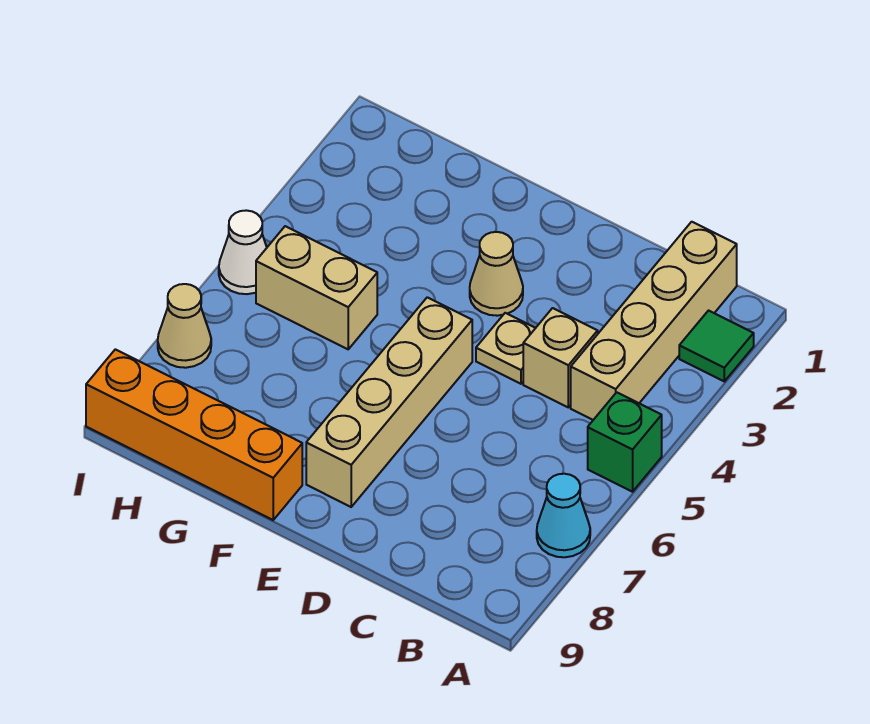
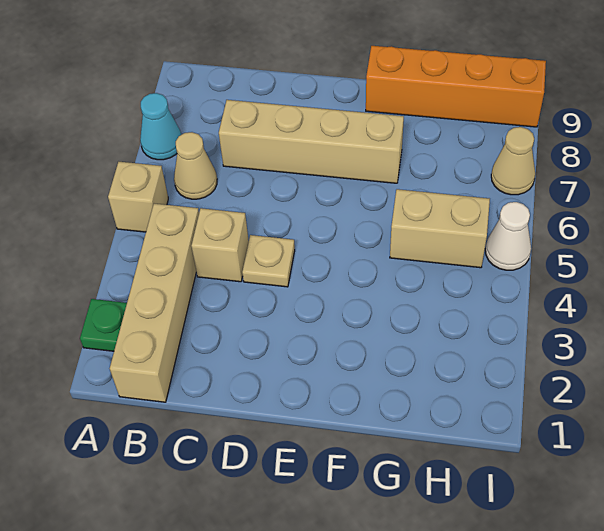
green tile A2 level 1 -> green plate A2 level 1
green brick A5 level 1 -> tan brick A5 level 1
tan cone E3 level 1 -> tan cone B6 level 1
tan brick E5:E8 level 1 -> tan brick C7:F7 level 1

